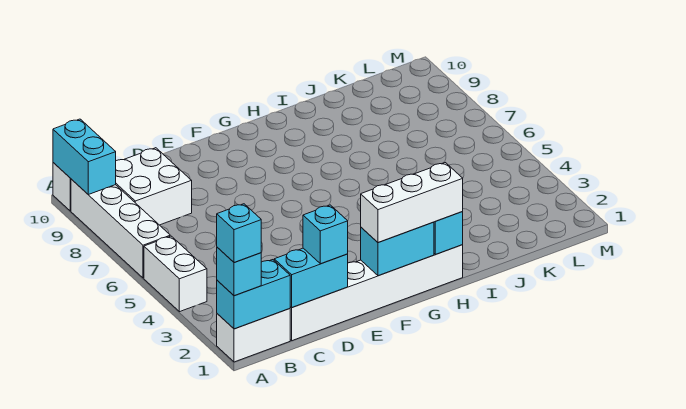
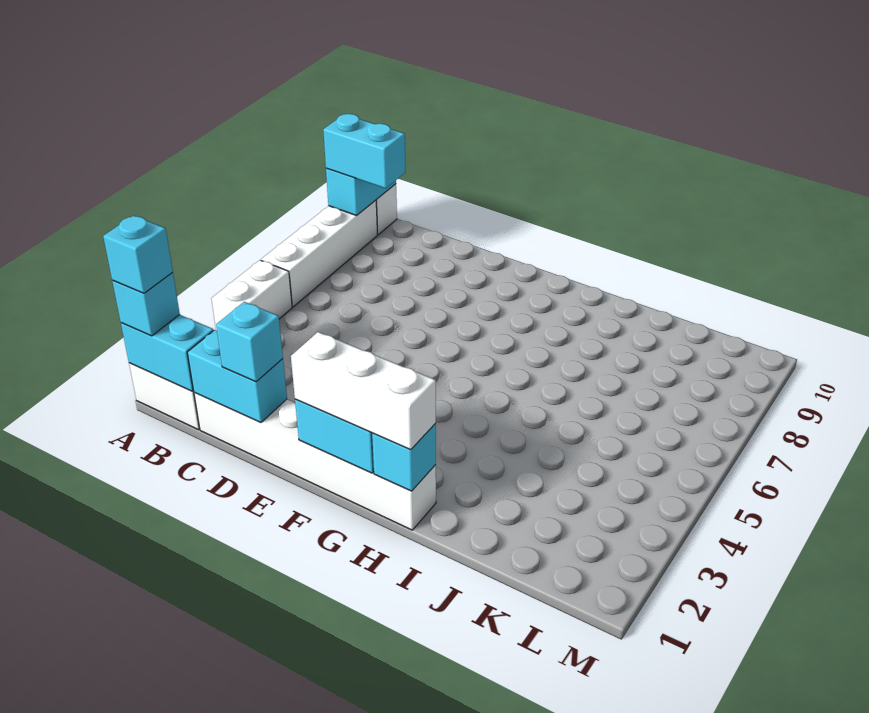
none -> cyan brick A9:B9 level 3
white brick B8:C9 level 1 -> none

